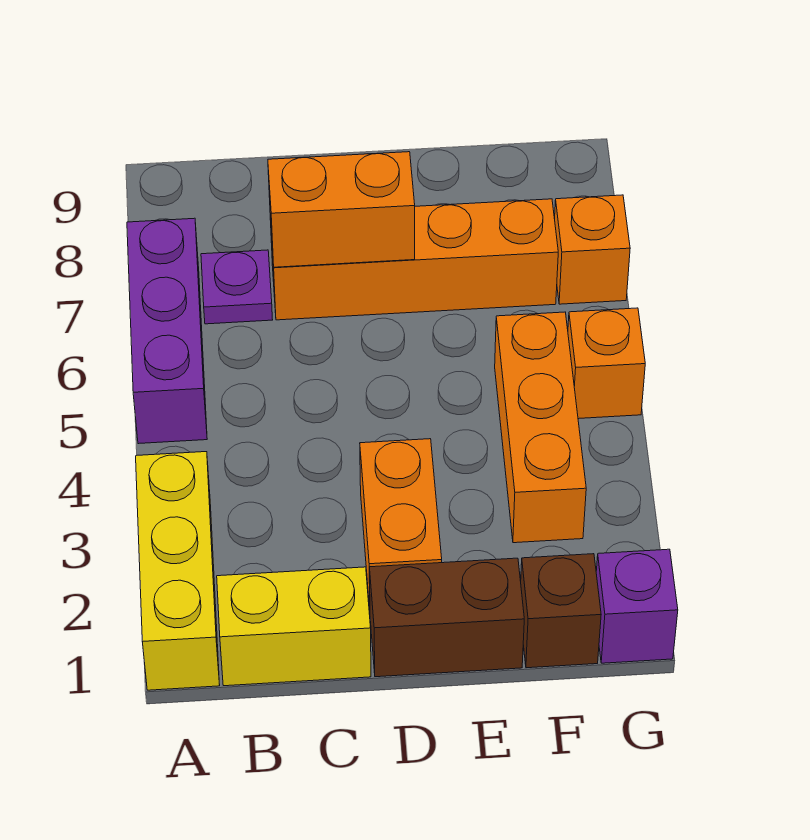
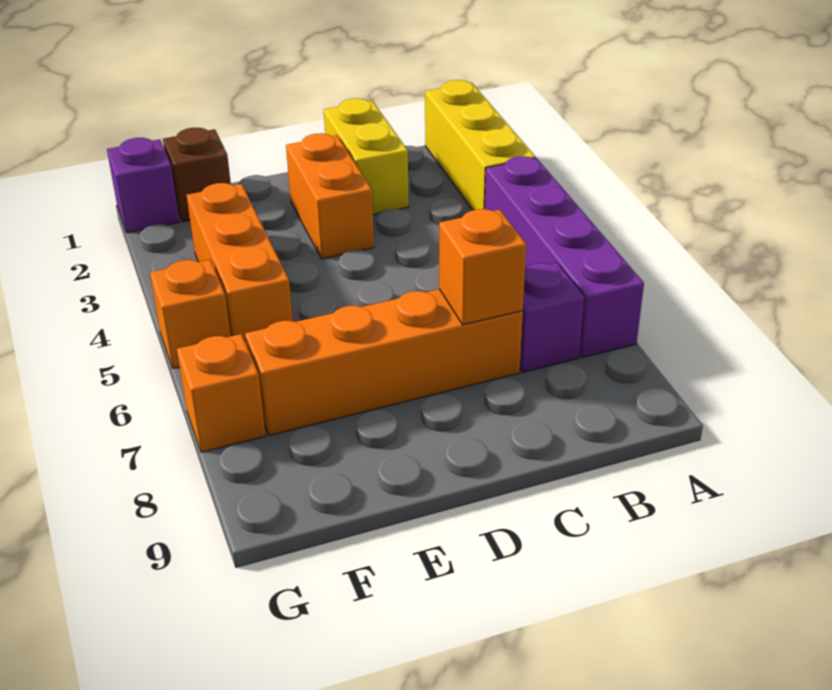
purple brick A5:A7 level 1 -> purple brick A4:A7 level 1
yellow brick B1:C1 level 1 -> yellow brick C1:C2 level 1
purple plate B7 level 1 -> purple brick B7 level 1
orange brick C7:D7 level 2 -> orange brick C7 level 2
brown brick D1:E1 level 1 -> none

